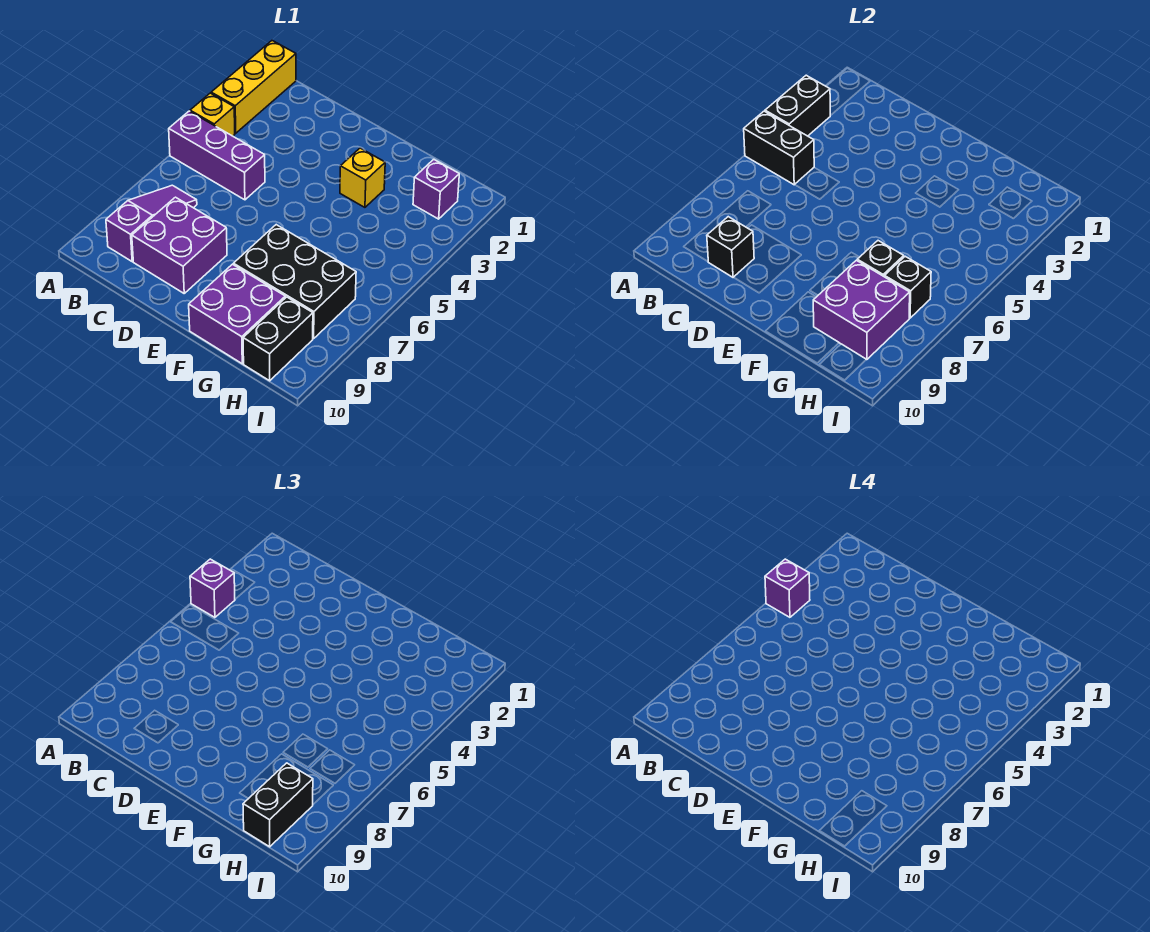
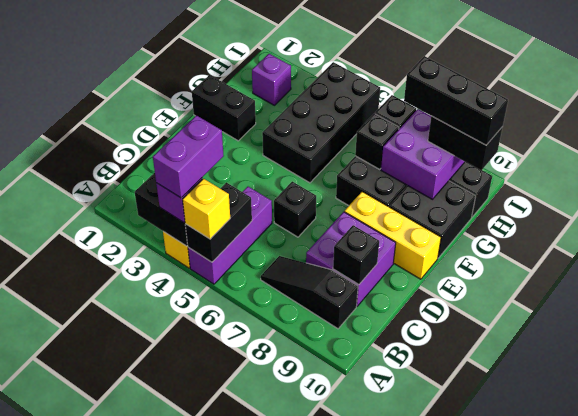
yellow brick A1:A3 level 1 -> yellow brick E8:E10 level 1
purple brick A4 level 4 -> purple brick A4:B4 level 4
purple slope B7:B9 level 1 top 9 -> black slope B7:B9 level 1 top 9
none -> black brick D6 level 1
none -> black brick F1:F2 level 1
yellow brick F3 level 1 -> yellow brick A5 level 3
none -> black brick F4:I5 level 1
purple brick F9:G10 level 1 -> black brick F9:G10 level 1
none -> black brick H8:H10 level 4

